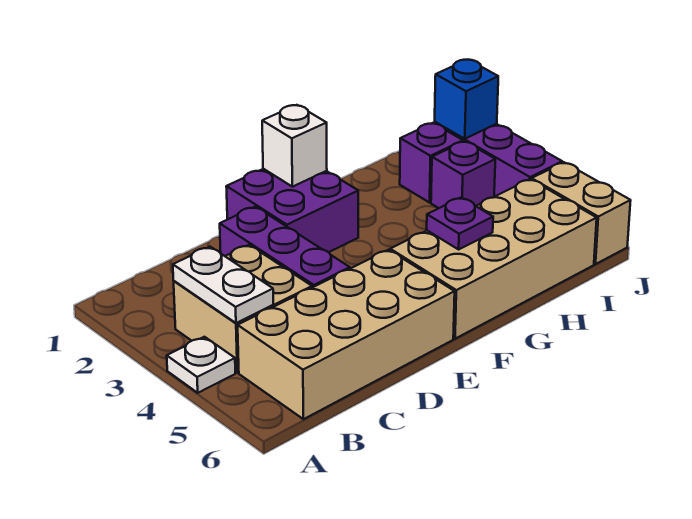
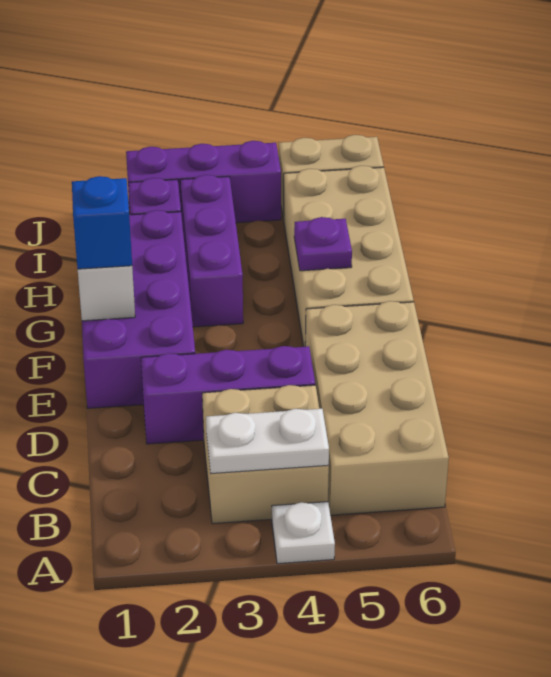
purple brick E1:F2 level 1 -> purple brick E1:H2 level 1
purple brick I3 level 1 -> purple brick G3:I3 level 1
blue brick J2 level 2 -> blue brick F1 level 3

